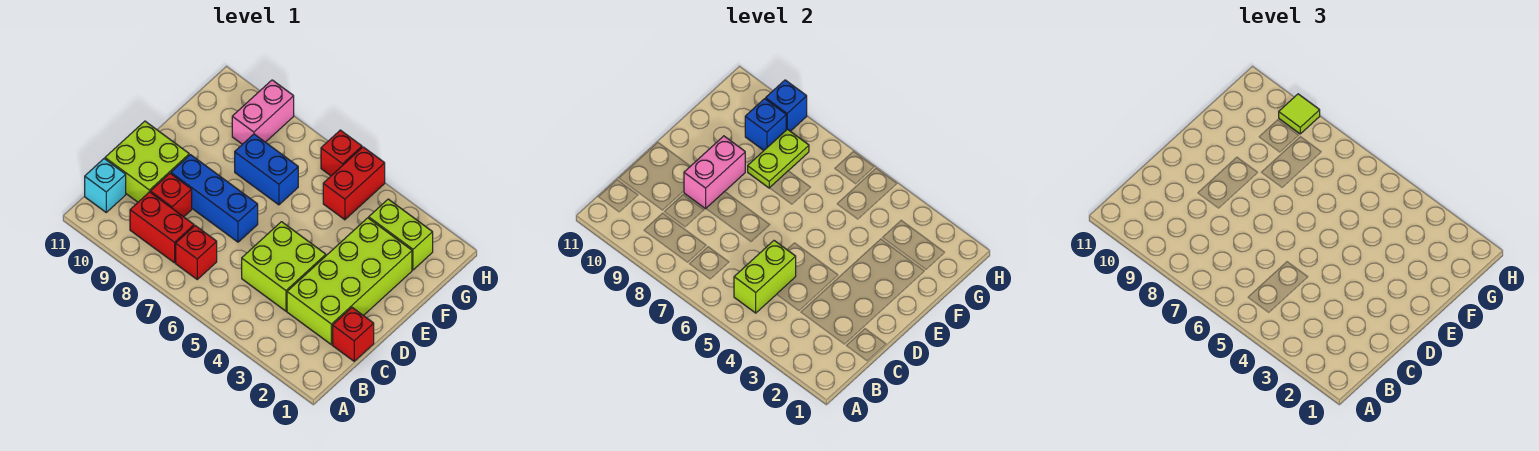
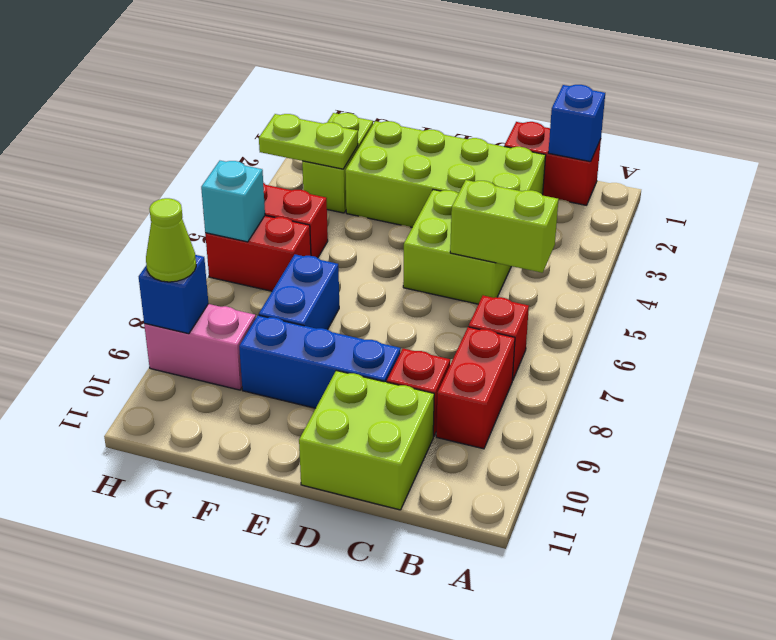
cyan brick B11 level 1 -> cyan brick H6 level 2
red brick C1 level 1 -> red brick B1:C1 level 1
blue brick D7:D9 level 1 -> blue brick D9:F9 level 1
pink brick D9:E9 level 2 -> none
lime plate F8:G8 level 2 -> lime plate G3:H3 level 2
blue brick G9 level 2 -> blue brick B1 level 2
red brick H6 level 1 -> red brick G6:H6 level 1
lime tile H9 level 3 -> lime cone H9 level 3

